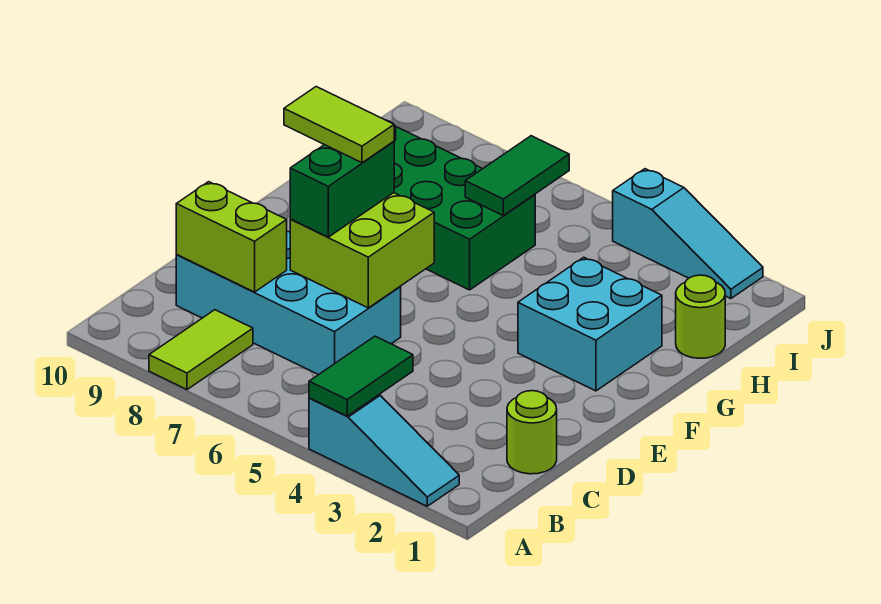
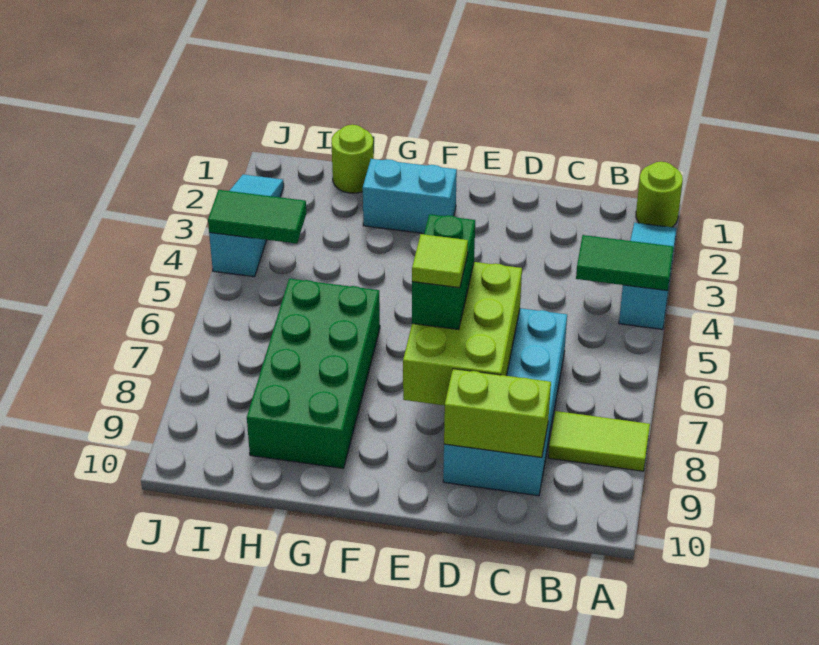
lime round brick C1 level 1 -> lime round brick A1 level 1
lime brick C8:C9 level 2 -> lime brick C9:D9 level 2
lime brick D6:E7 level 2 -> lime brick D6:E8 level 2
green brick D7:E7 level 3 -> green brick E6:E7 level 3
lime tile E7:E8 level 4 -> lime tile E7 level 4
cyan brick F2:G3 level 1 -> cyan brick F2:G2 level 1
green tile H6:I6 level 2 -> green tile I4:J4 level 2

